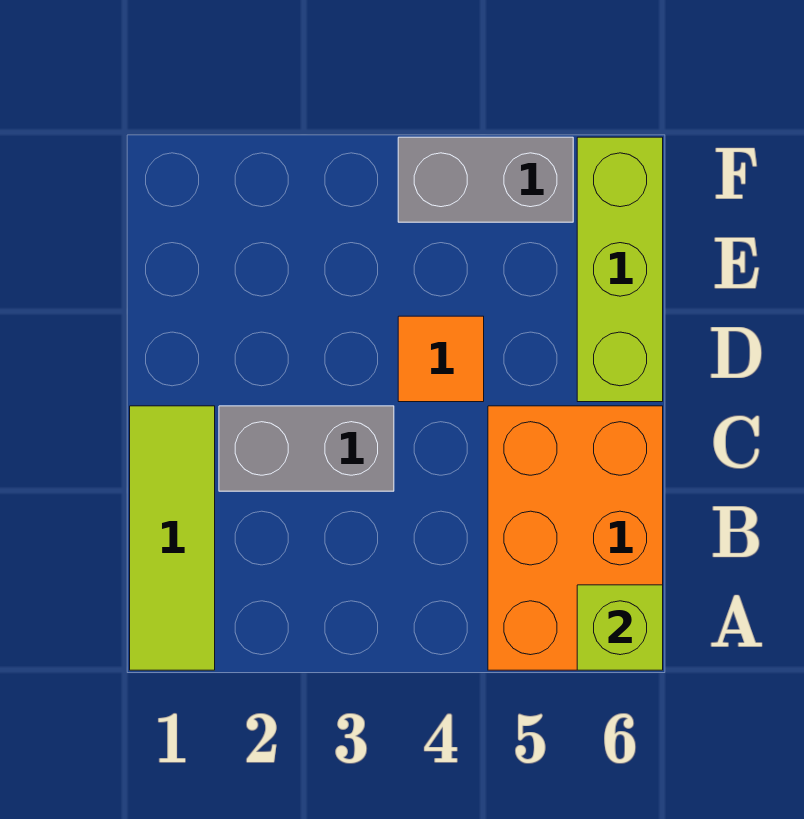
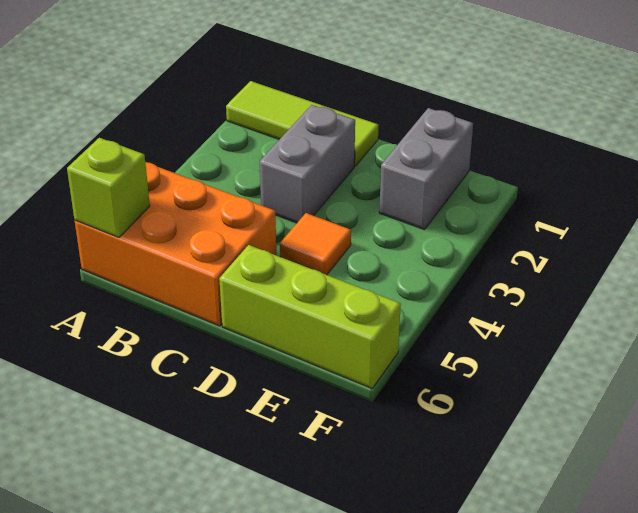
grey brick F4:F5 level 1 -> grey brick E1:E2 level 1

